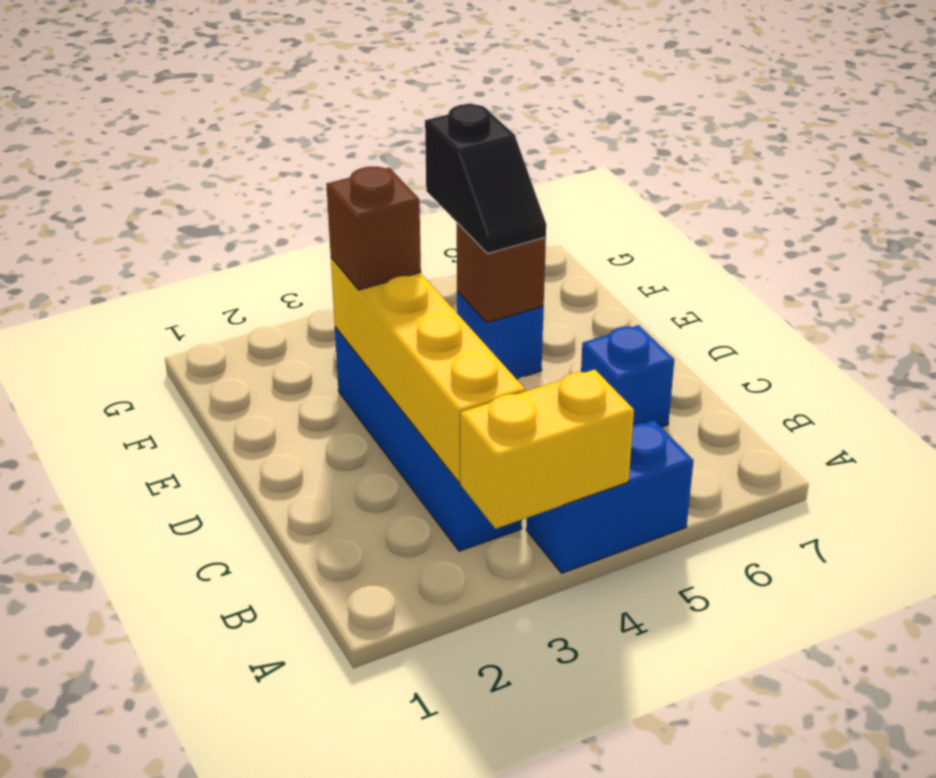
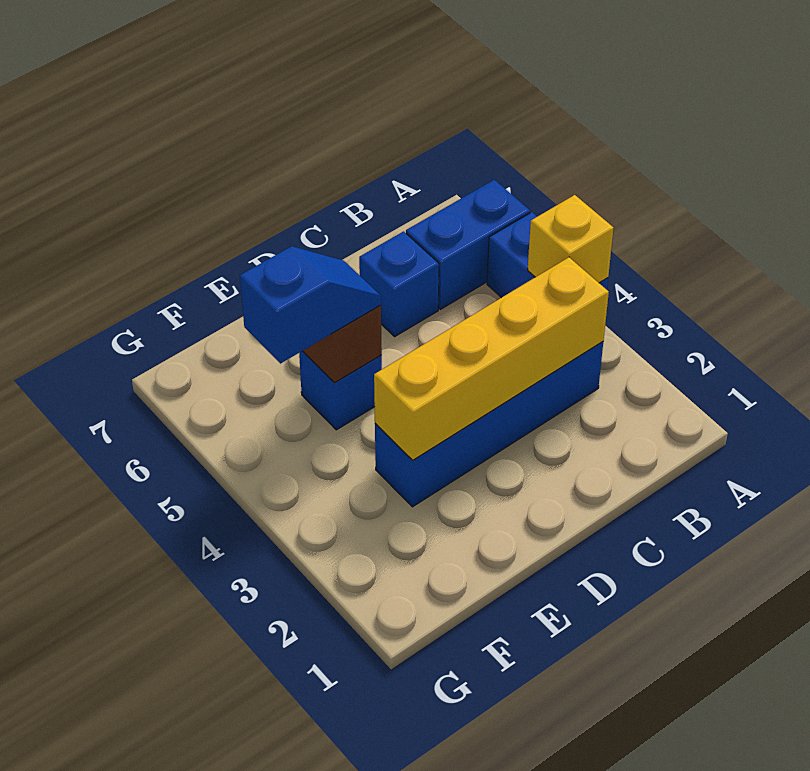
yellow brick A3:A4 level 2 -> yellow brick A4 level 2
none -> blue brick A6:B6 level 1
brown brick E3 level 3 -> none
black slope E5:F5 level 3 top F -> blue slope E5:F5 level 3 top F

